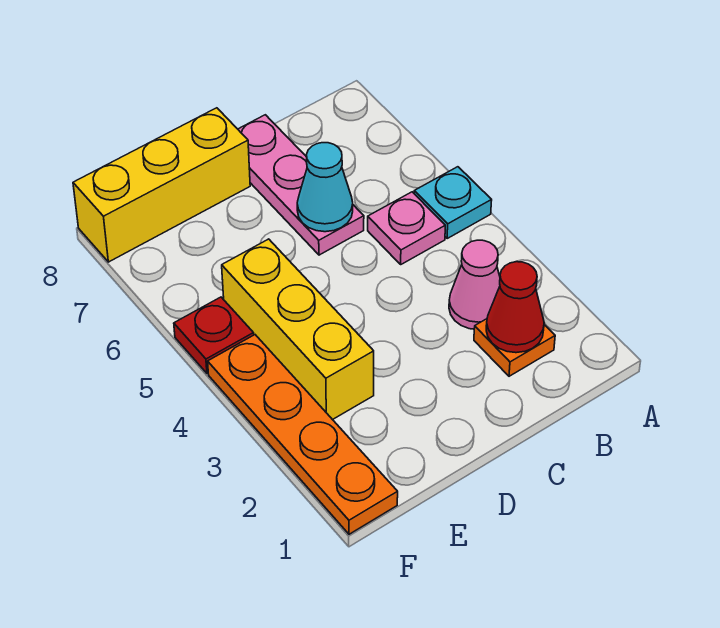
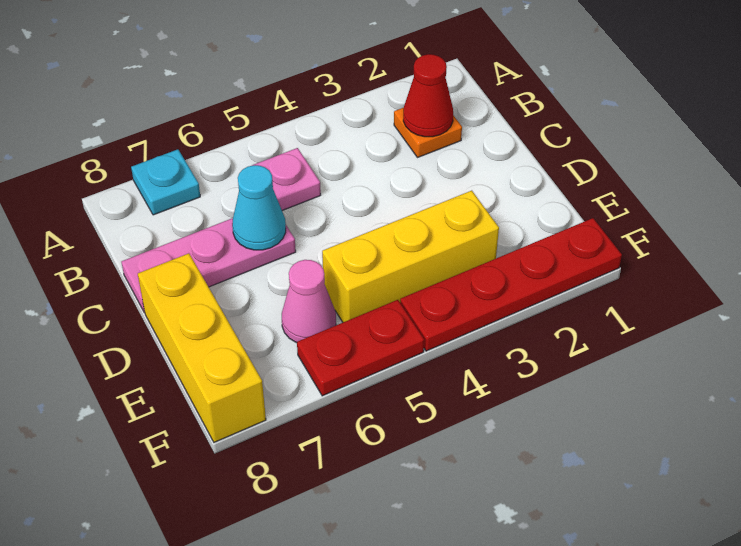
cyan plate A5 level 1 -> cyan plate A7 level 1
pink cone B3 level 1 -> pink cone E6 level 1
orange plate F1:F4 level 1 -> red plate F1:F4 level 1
red plate F5 level 1 -> red plate F5:F6 level 1

